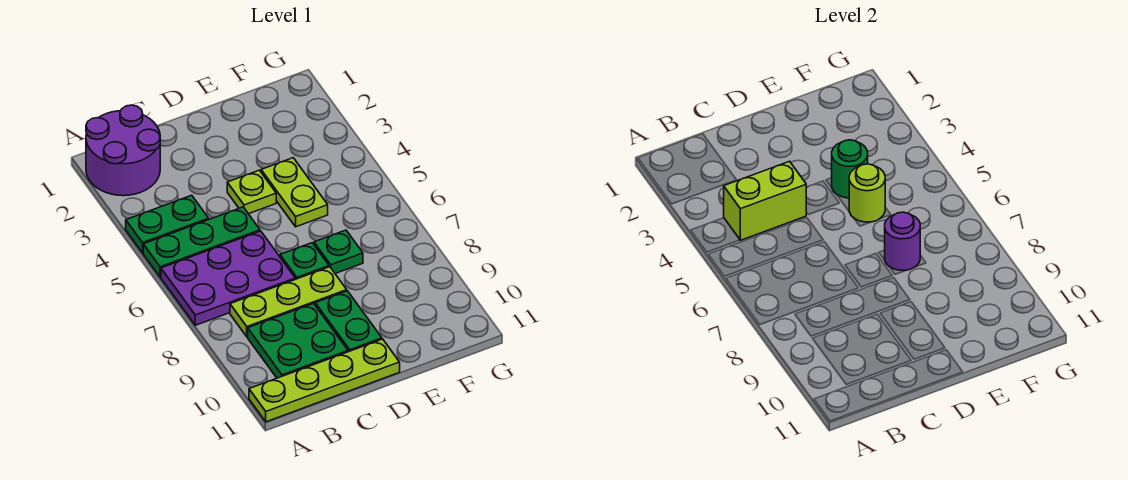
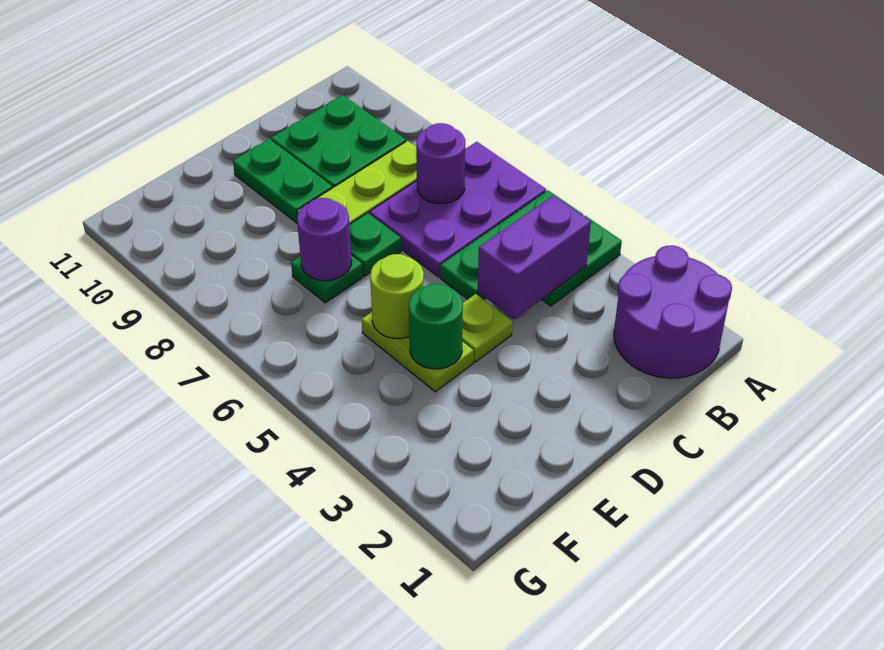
lime plate A11:D11 level 1 -> none
lime brick B4:C4 level 2 -> purple brick B4:C4 level 2
none -> purple round brick B7 level 2

